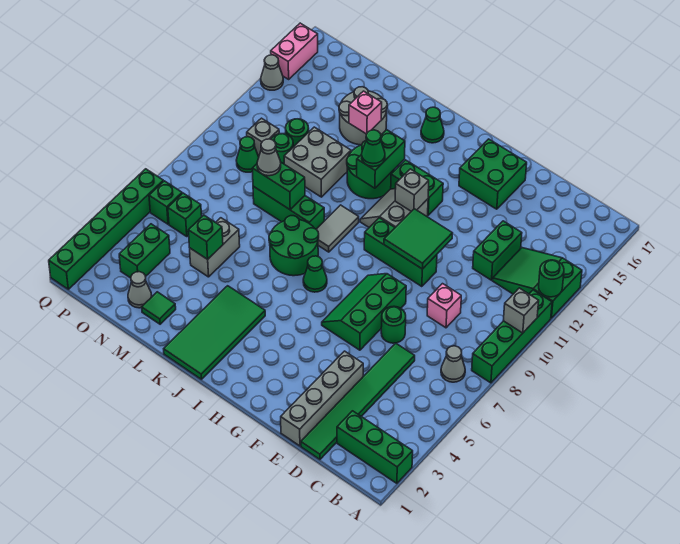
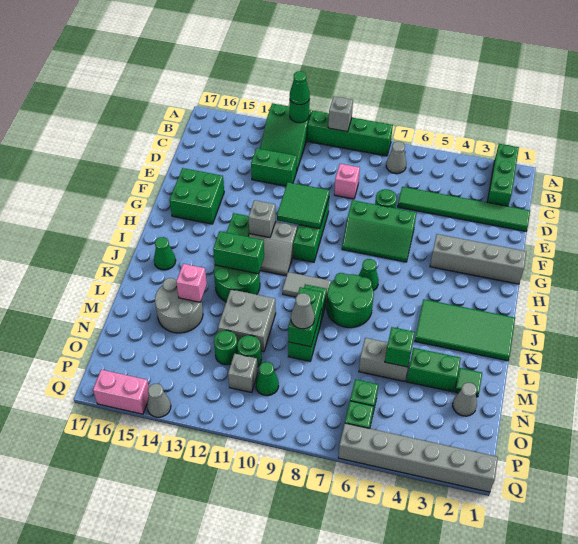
grey brick E1:E4 level 1 -> grey brick G1:G4 level 1
green cone J12 level 3 -> green cone A12 level 3
green brick O3:O4 level 1 -> green brick M3:M4 level 1
green brick Q1:Q6 level 1 -> grey brick Q1:Q6 level 1

